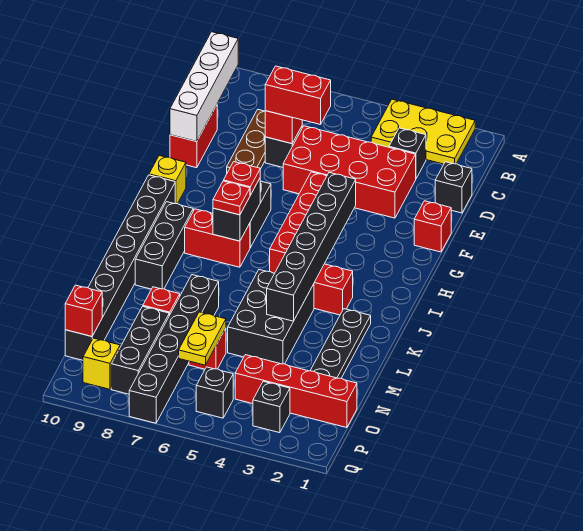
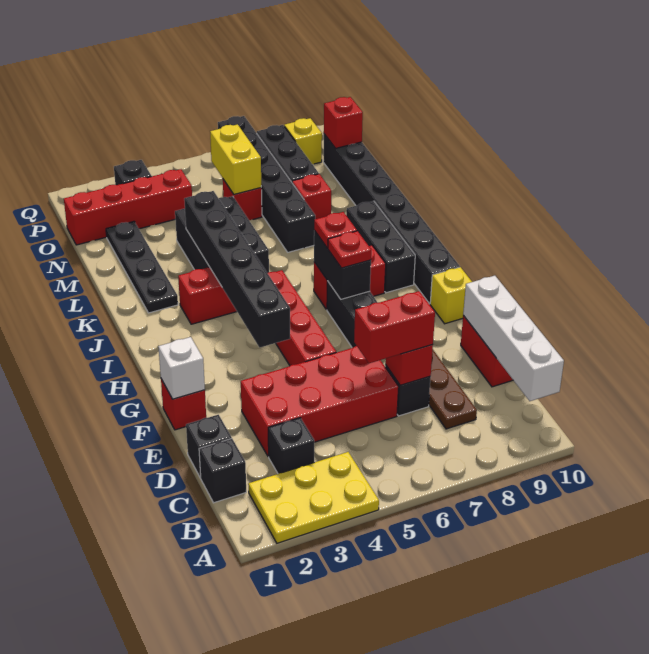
none -> white brick F1 level 2
yellow plate N6:O6 level 2 -> yellow brick N6:O6 level 2
black brick P5 level 1 -> black brick C1 level 1

